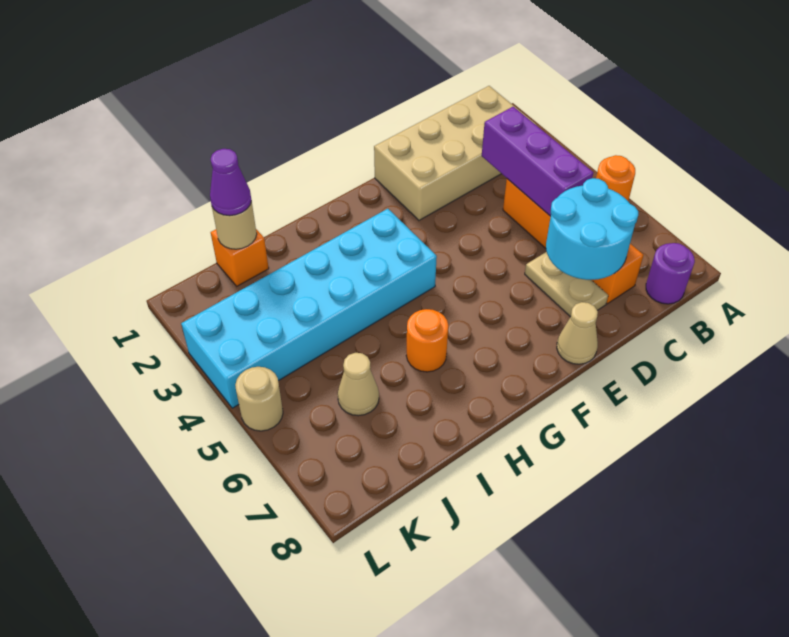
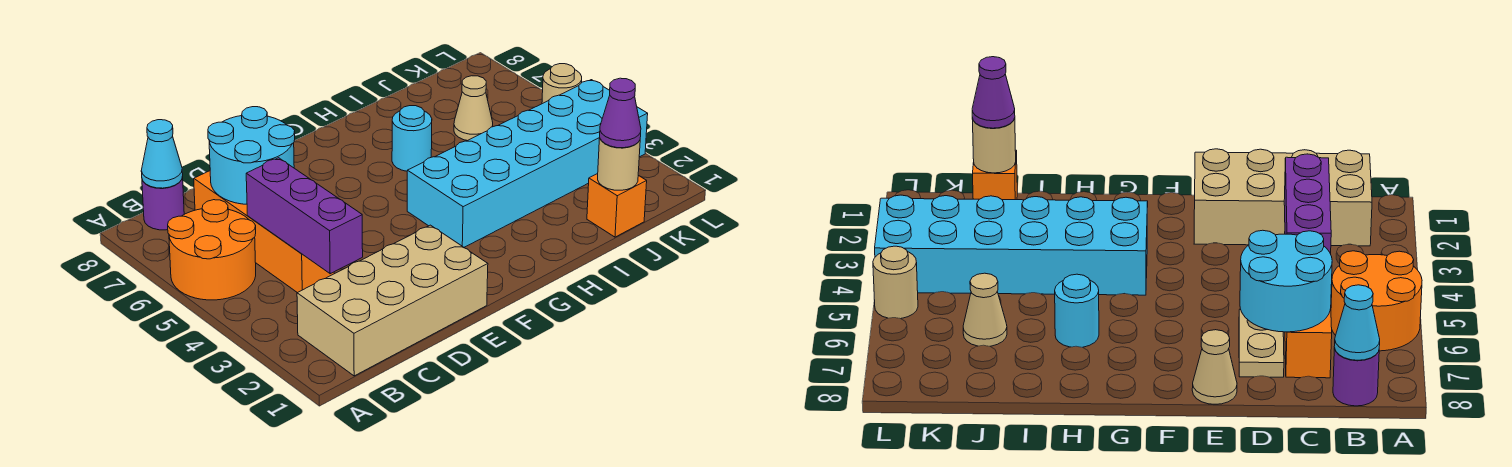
orange round brick A5 level 1 -> orange round brick A5:B6 level 1
none -> cyan cone B8 level 2
orange round brick H6 level 1 -> cyan round brick H6 level 1

